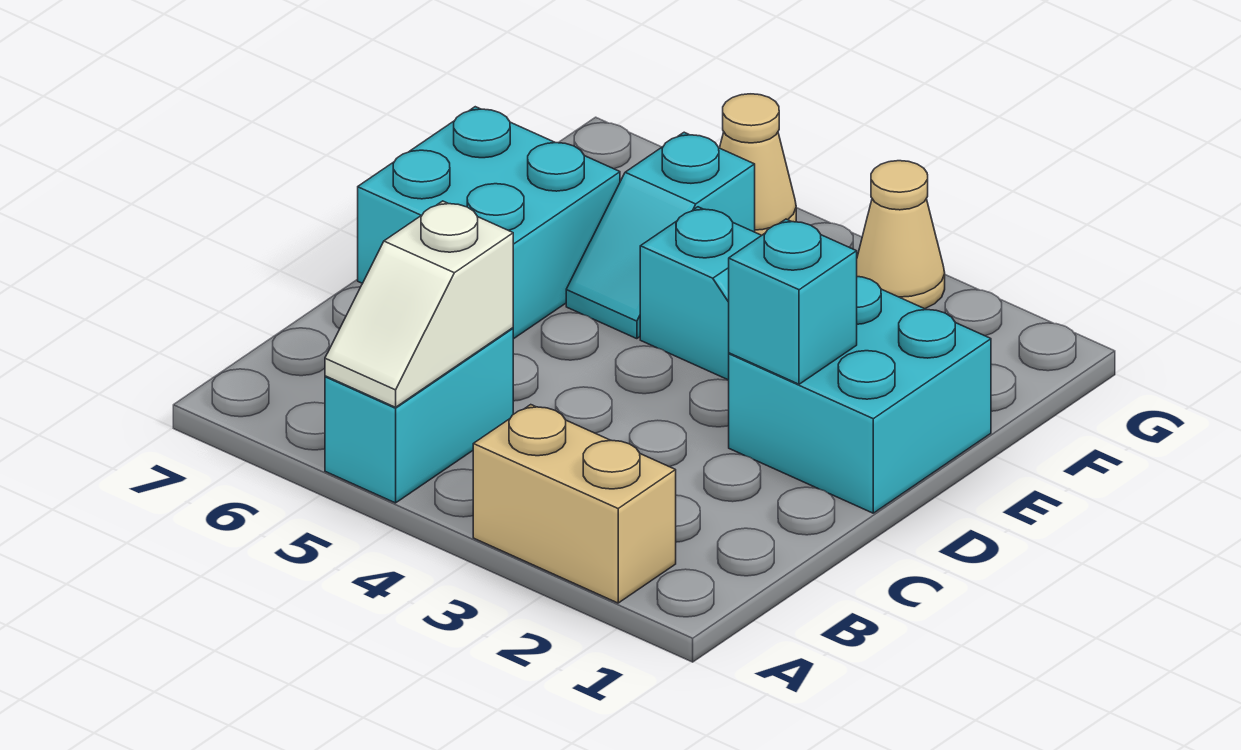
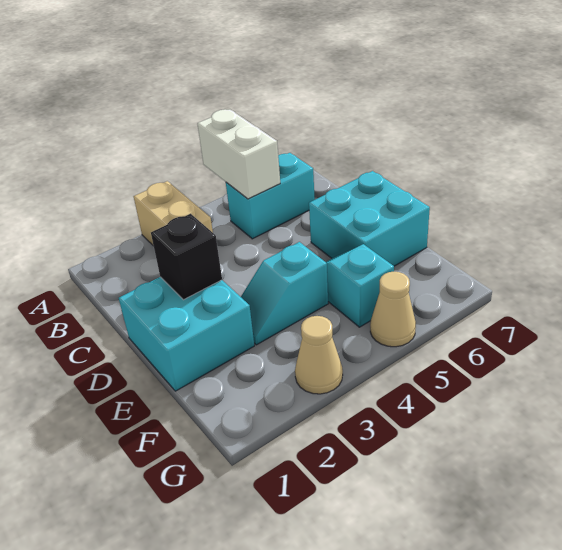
tan brick A2:A3 level 1 -> tan brick A3:B3 level 1
cyan brick A5:B5 level 1 -> cyan brick B5:B6 level 1
white slope A5:B5 level 2 top B -> white brick A5:B5 level 2
cyan brick D2 level 2 -> black brick D2 level 2

